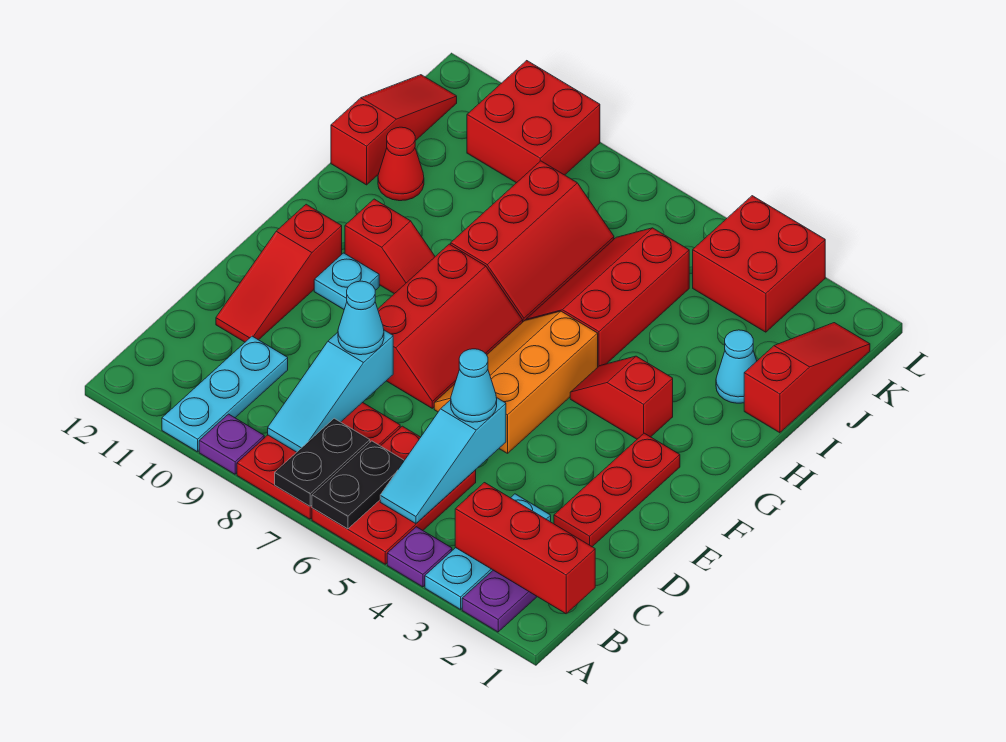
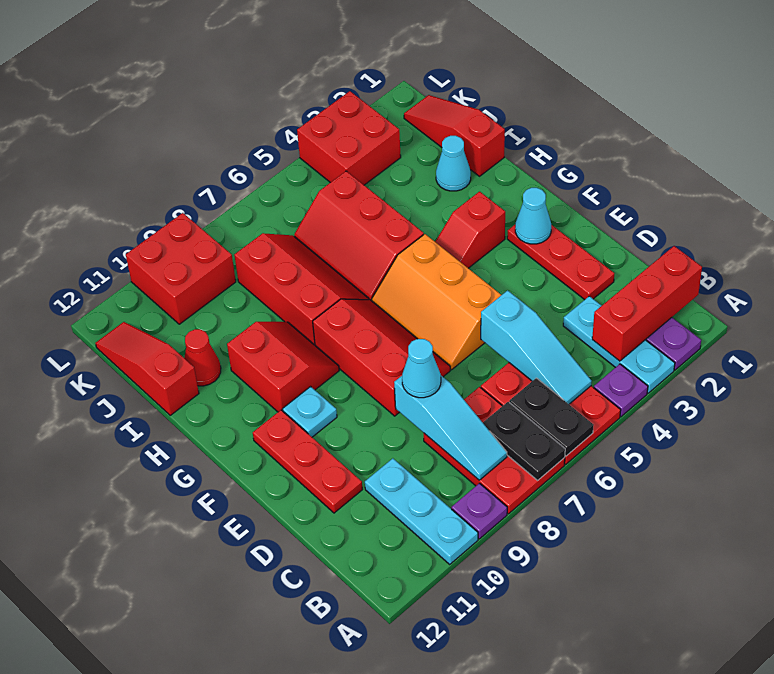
cyan cone D5 level 3 -> cyan cone F2 level 2
red slope D11:F11 level 1 top F -> red plate D11:F11 level 1
red slope G9:G10 level 1 top 10 -> red slope G9:H10 level 1 top 10

